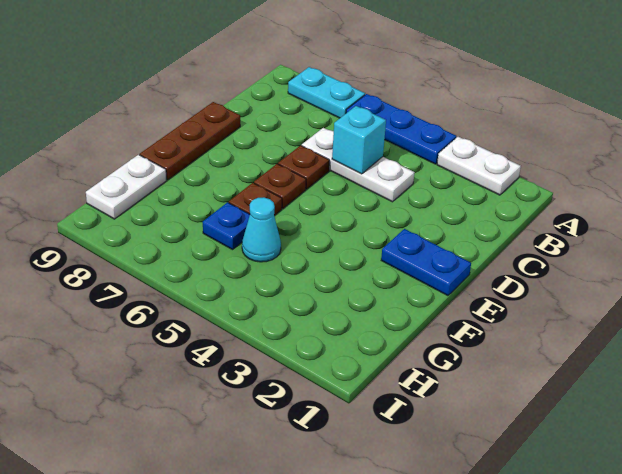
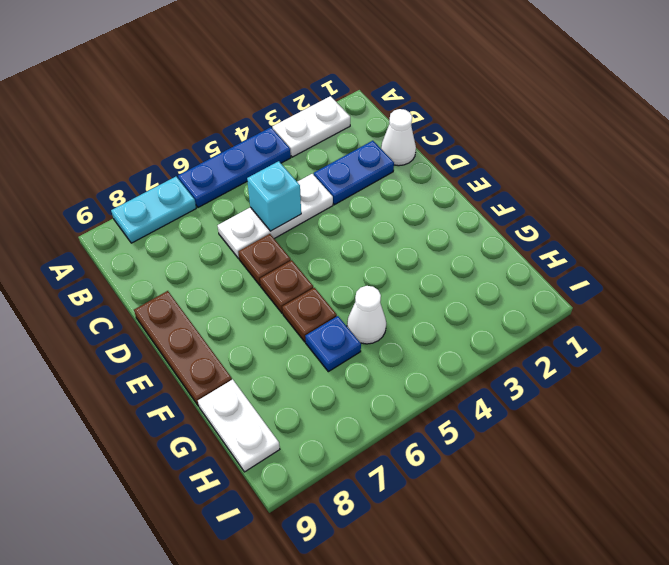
none -> white cone C1 level 1
blue plate E1:E2 level 1 -> blue plate C2:C3 level 1
cyan cone G5 level 1 -> white cone G5 level 1

